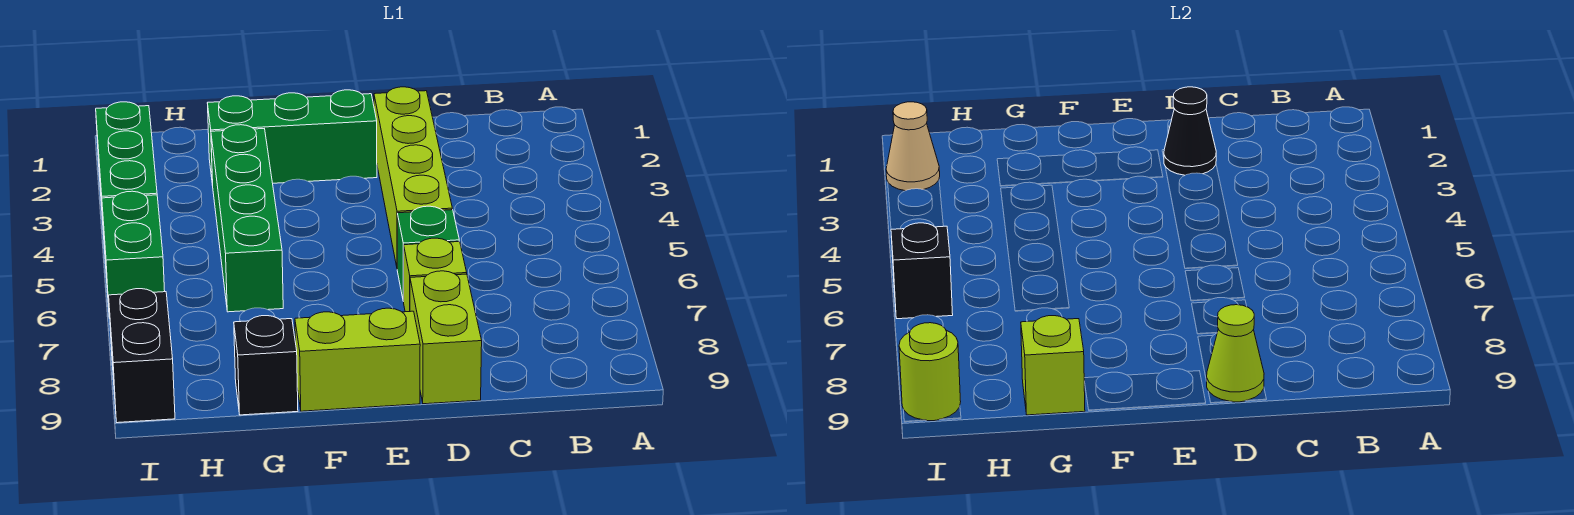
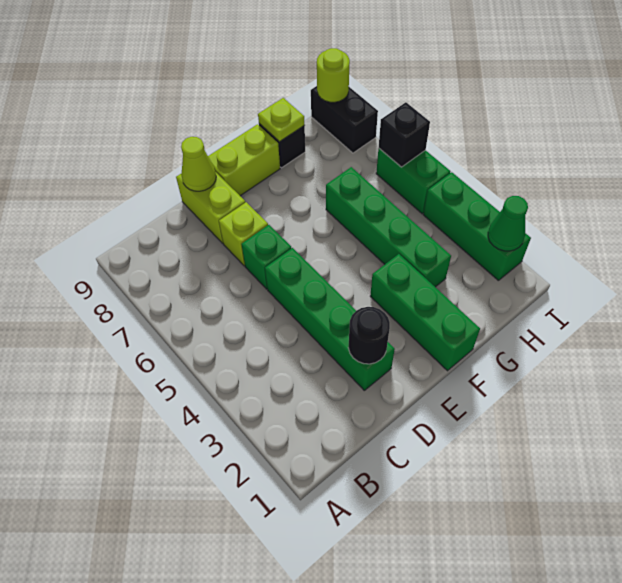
lime brick D2:D5 level 1 -> green brick D2:D5 level 1
black cone D2 level 2 -> black round brick D2 level 2
green brick E2:G2 level 1 -> green brick F1:F3 level 1
lime brick G9 level 2 -> lime plate G9 level 2
tan cone I2 level 2 -> green cone I2 level 2

